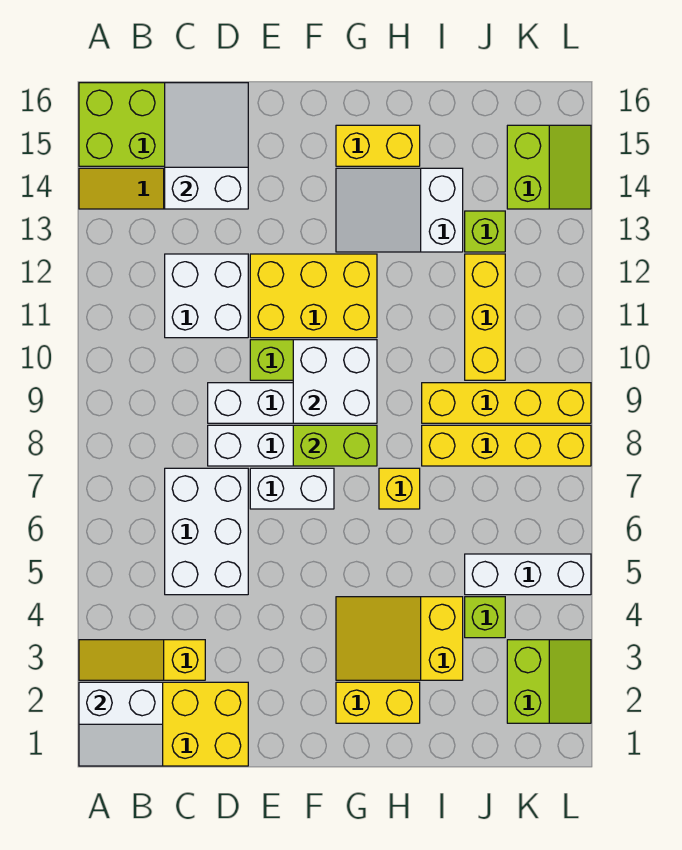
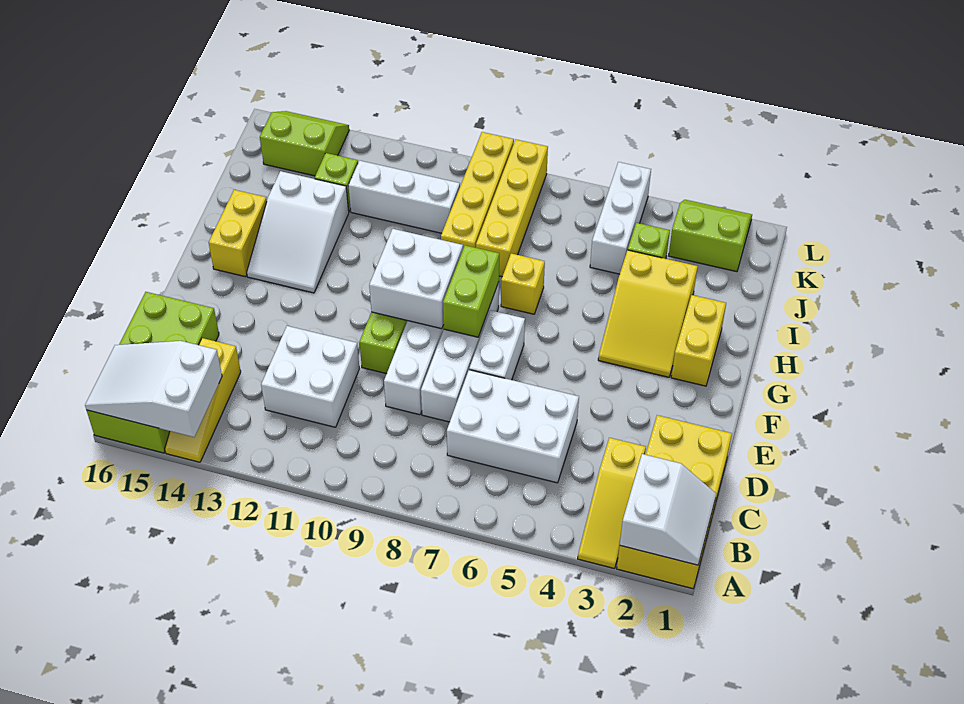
white slope C14:D16 level 2 top 14 -> white slope A14:B16 level 2 top 14
yellow brick E11:G12 level 1 -> none
yellow brick J10:J12 level 1 -> white brick J10:J12 level 1

